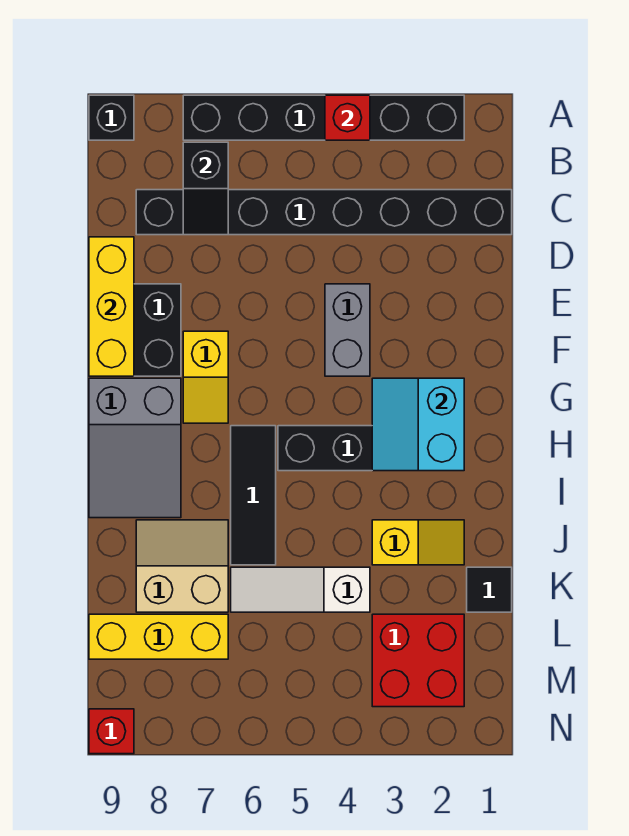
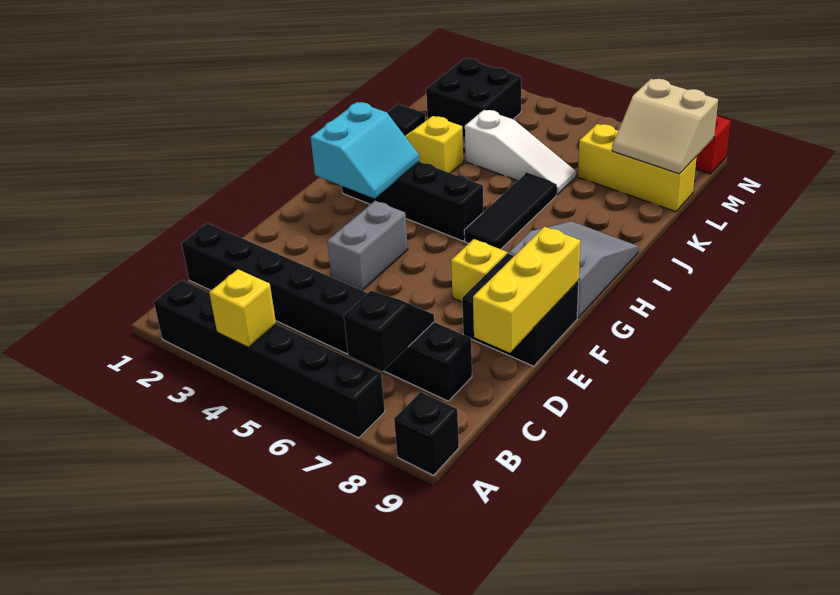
red brick A4 level 2 -> yellow brick A4 level 2
tan slope J7:K8 level 1 top K -> tan slope L8:M9 level 2 top M
red brick L2:M3 level 1 -> black brick L2:M3 level 1

